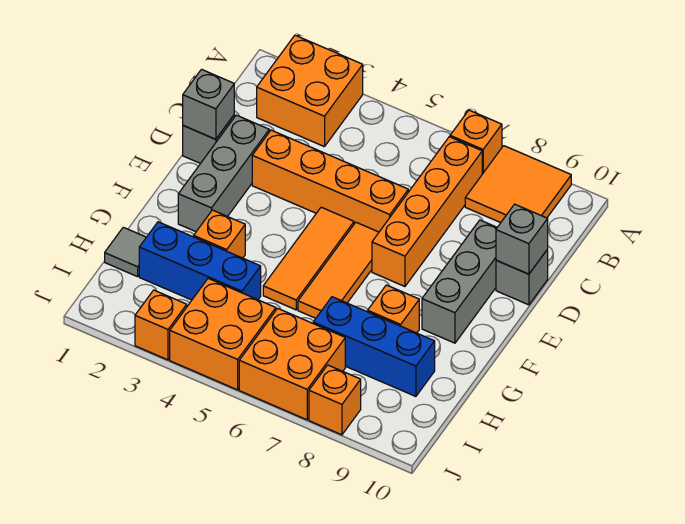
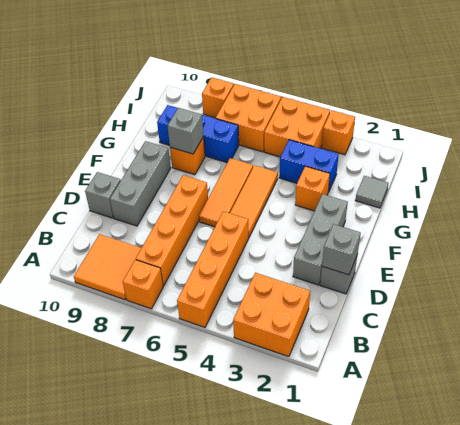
orange brick D3:D6 level 1 -> orange brick A5:D5 level 1
grey brick D10 level 2 -> grey brick G8 level 2
blue brick H2:H4 level 1 -> blue brick H3:H4 level 1

